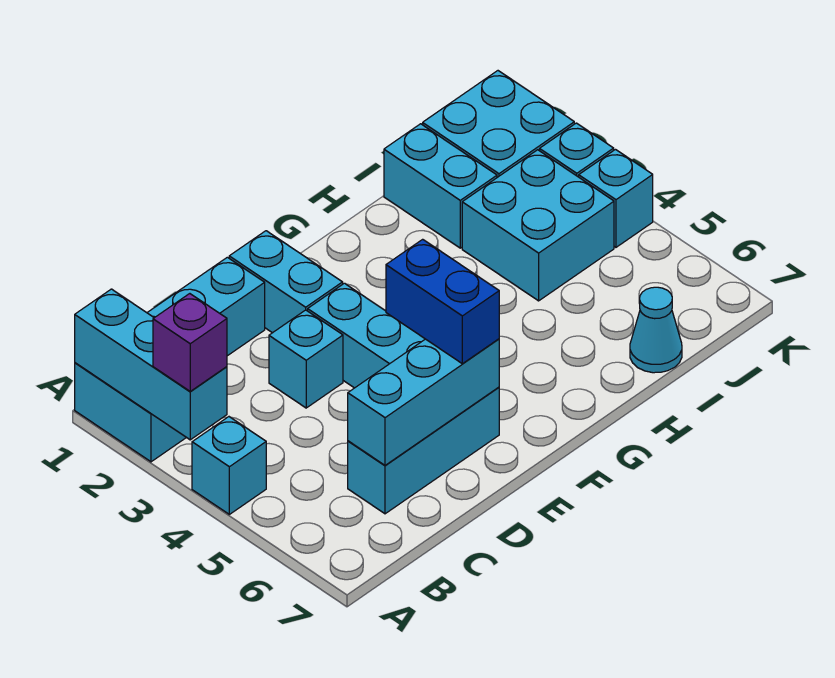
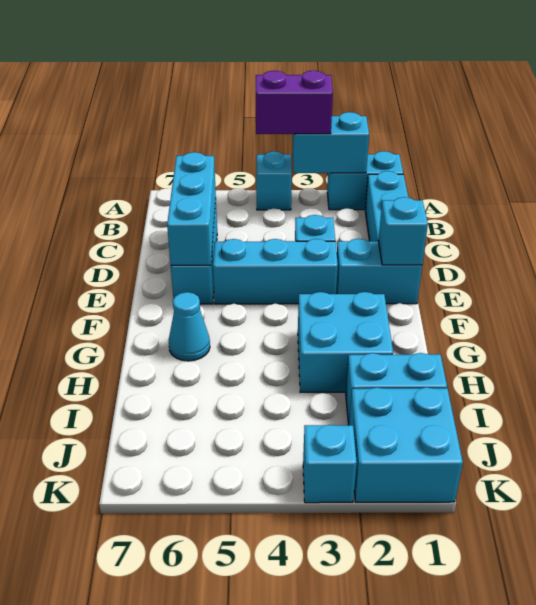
cyan brick A1:A3 level 2 -> cyan brick A2:A3 level 2
purple brick A3 level 3 -> purple brick A3:A4 level 3
blue brick E5:E6 level 3 -> none
cyan brick I3:J4 level 1 -> cyan brick G2:H3 level 1
cyan cone I7 level 1 -> cyan cone G6 level 1
cyan brick K4 level 1 -> cyan brick E1 level 2

